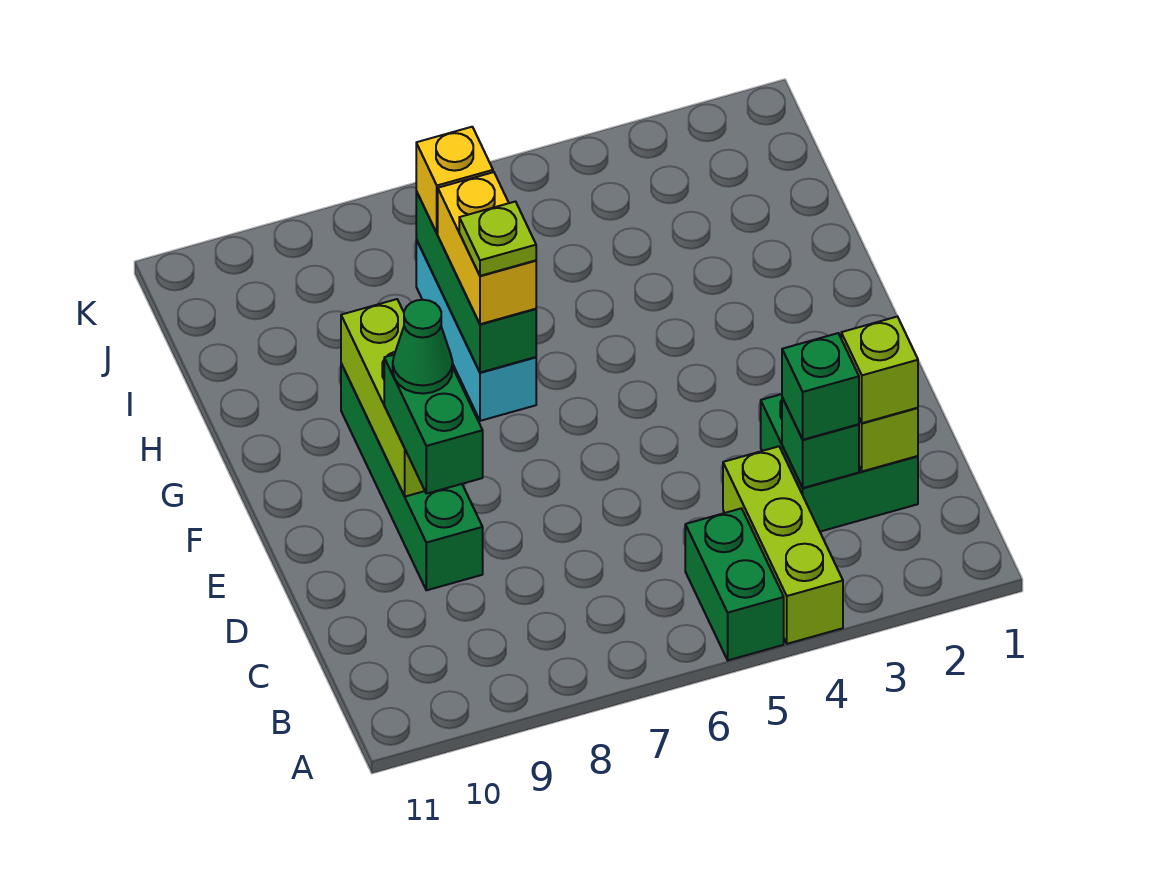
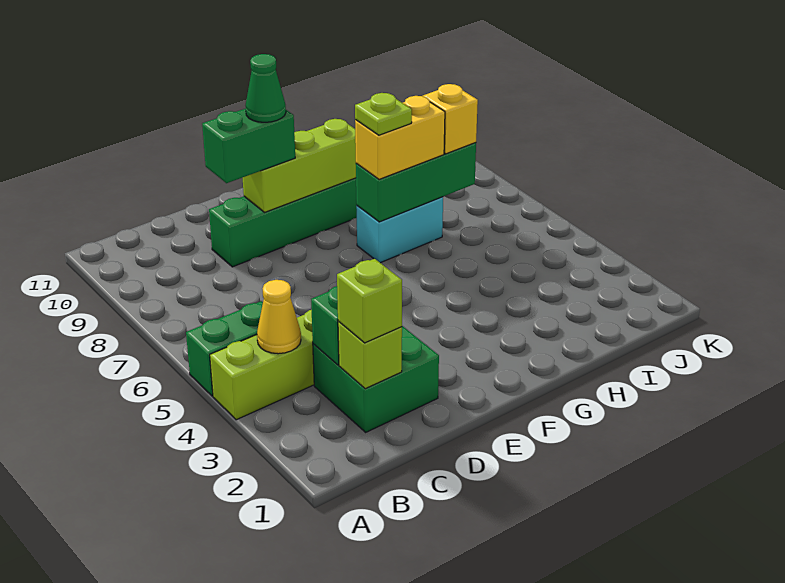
none -> yellow cone B4 level 2
green brick C3 level 3 -> none
cyan brick G7:I7 level 1 -> cyan brick G7:H7 level 1

